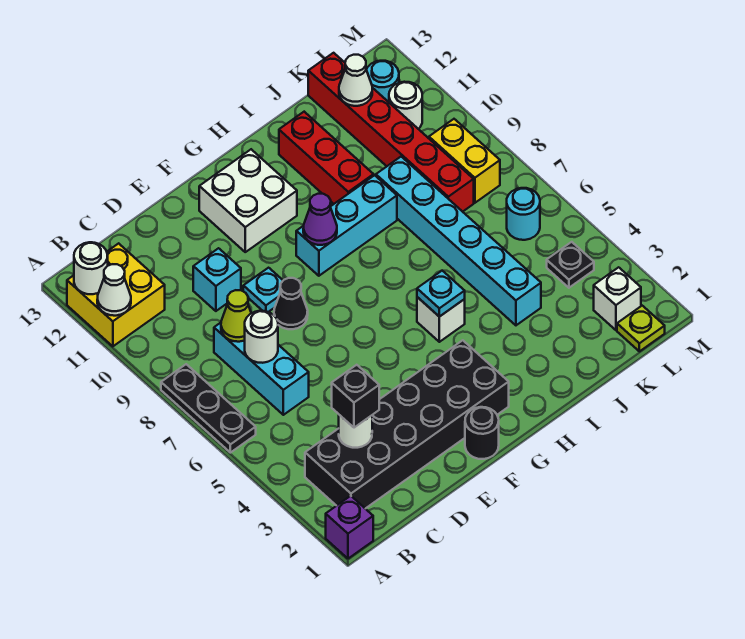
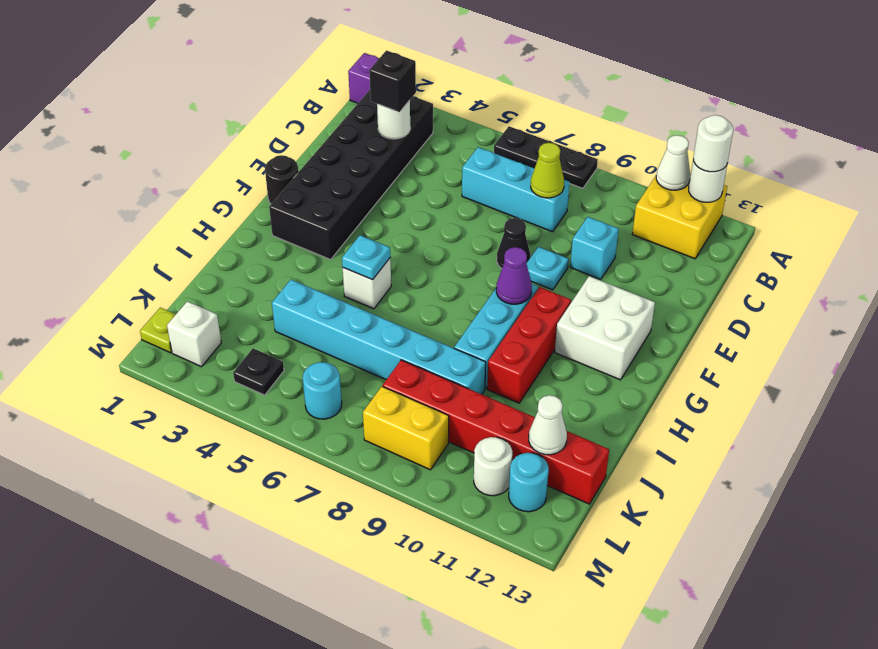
white round brick C7 level 2 -> white round brick A12 level 3
red brick I10:I12 level 1 -> red brick G10:I10 level 1

